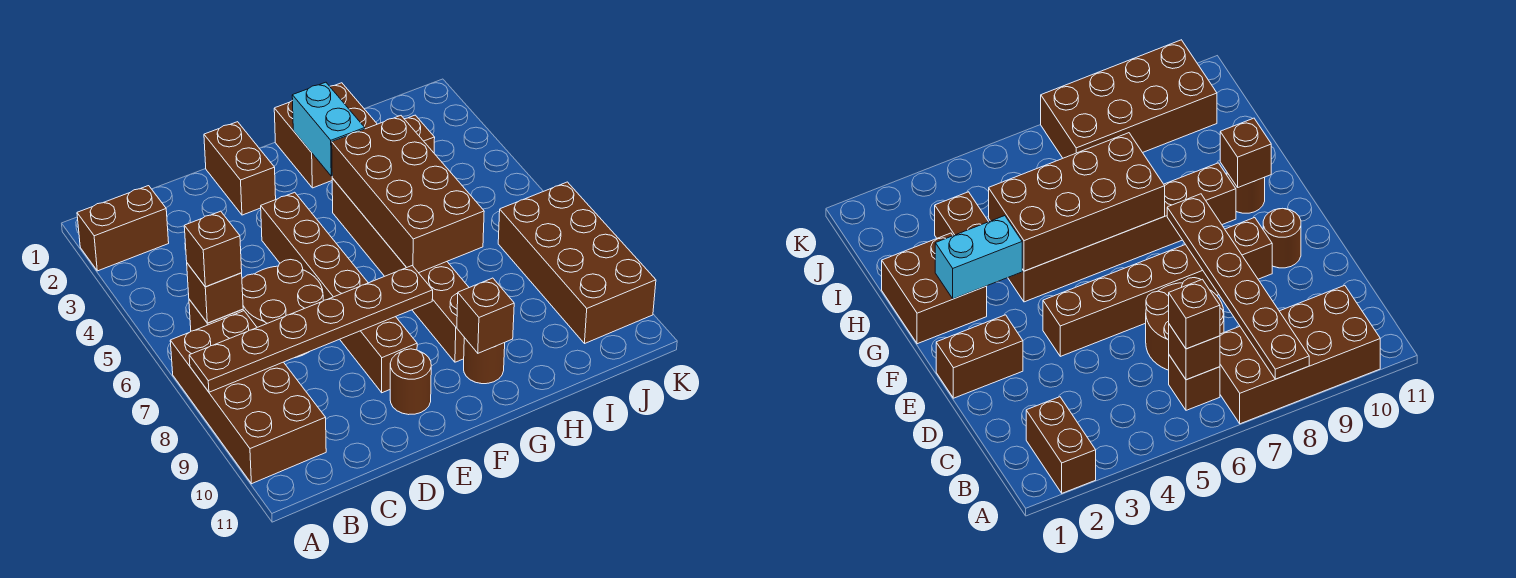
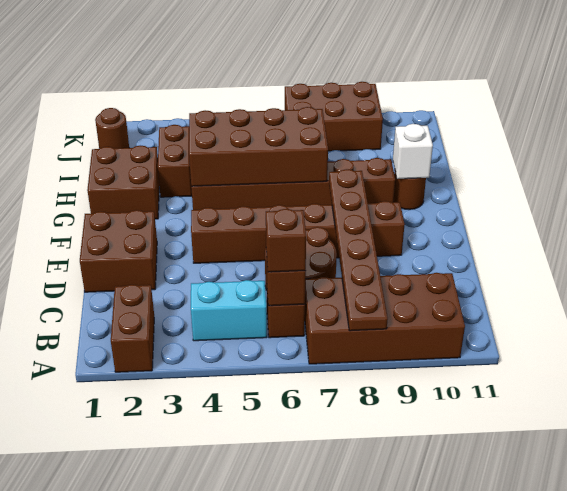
brown brick E1:E2 level 1 -> brown brick D1:E2 level 1
brown round brick E10 level 1 -> brown round brick J1 level 1
cyan brick G2:G3 level 2 -> cyan brick B4:B5 level 1
brown brick G10 level 2 -> white brick G10 level 2
brown brick J7:K10 level 1 -> brown brick J7:K9 level 1

